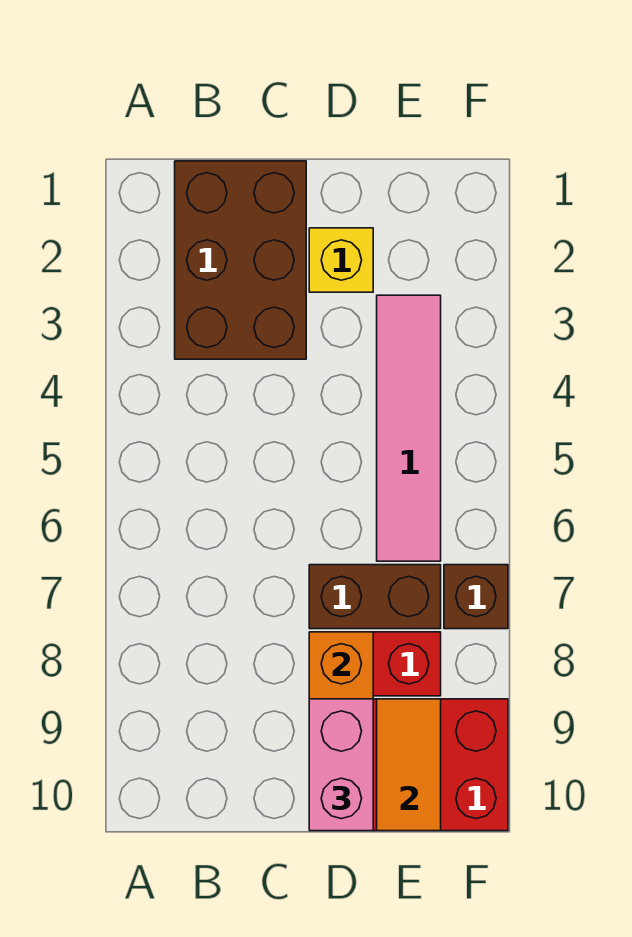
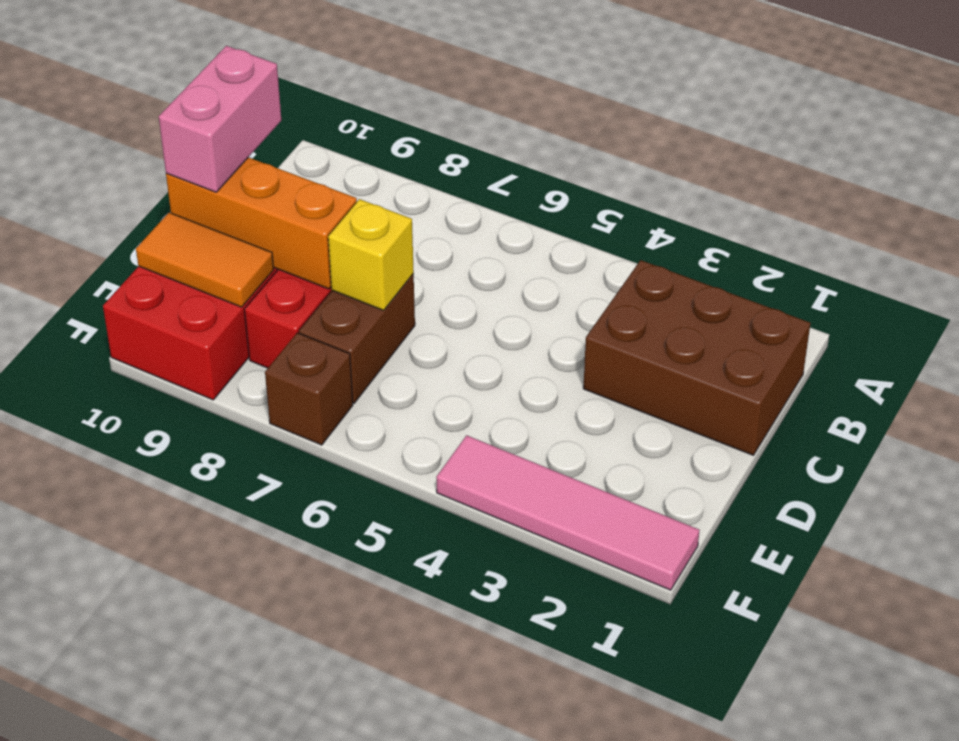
yellow brick D2 level 1 -> yellow brick D7 level 2
pink brick D9:D10 level 3 -> pink brick C10:D10 level 3
pink tile E3:E6 level 1 -> pink tile F1:F4 level 1

